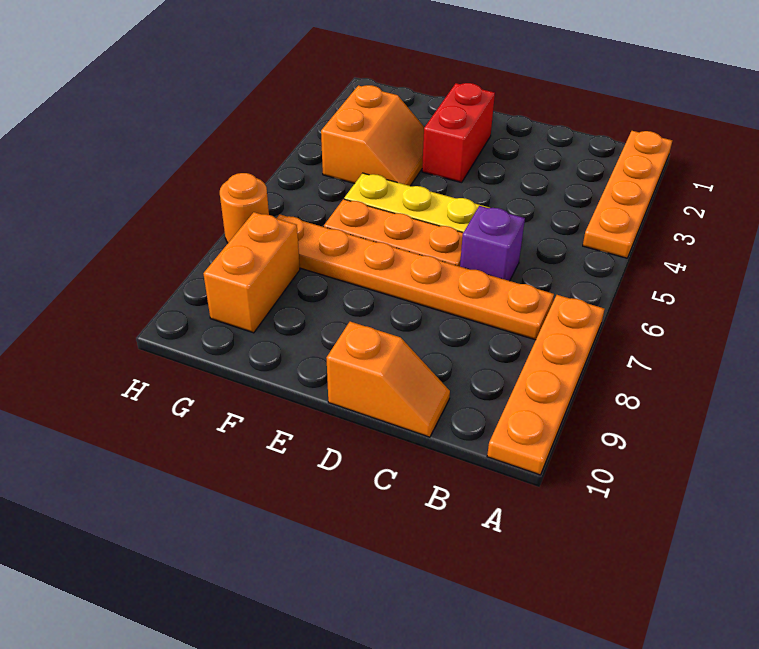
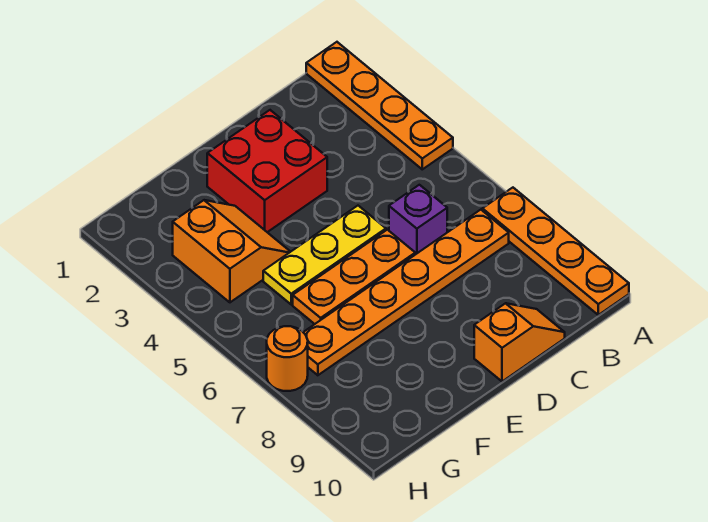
red brick E2:E3 level 1 -> red brick D2:E3 level 1
orange brick G8:G9 level 1 -> none

